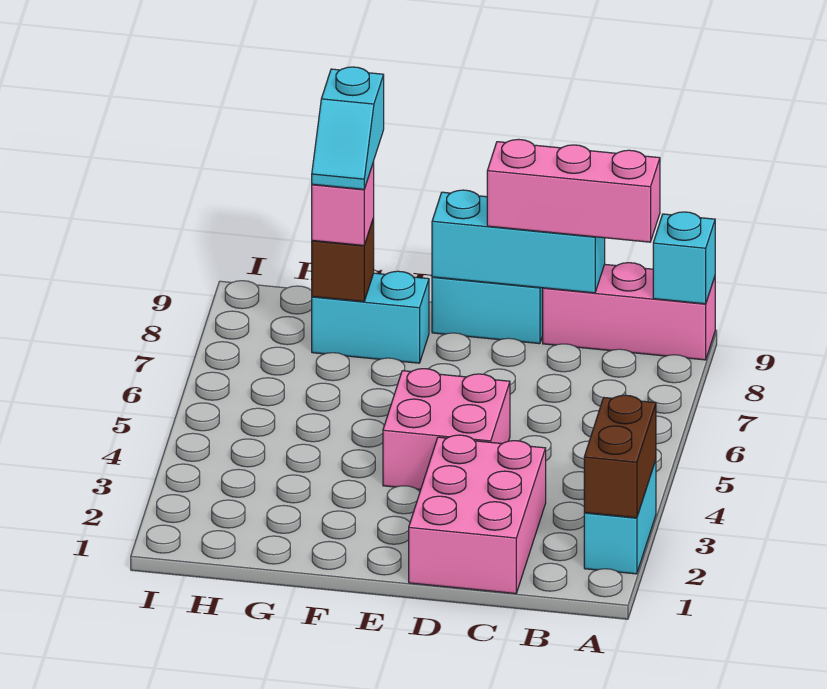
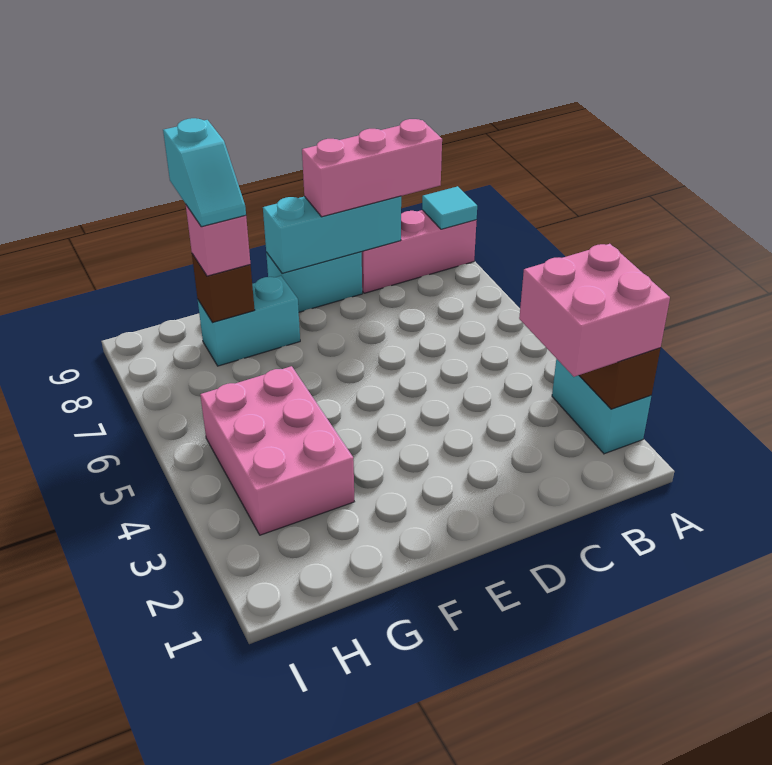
cyan brick A9 level 2 -> cyan tile A9 level 2
pink brick C1:D3 level 1 -> pink brick G3:H5 level 1
pink brick D4:E5 level 1 -> pink brick A2:B3 level 3

